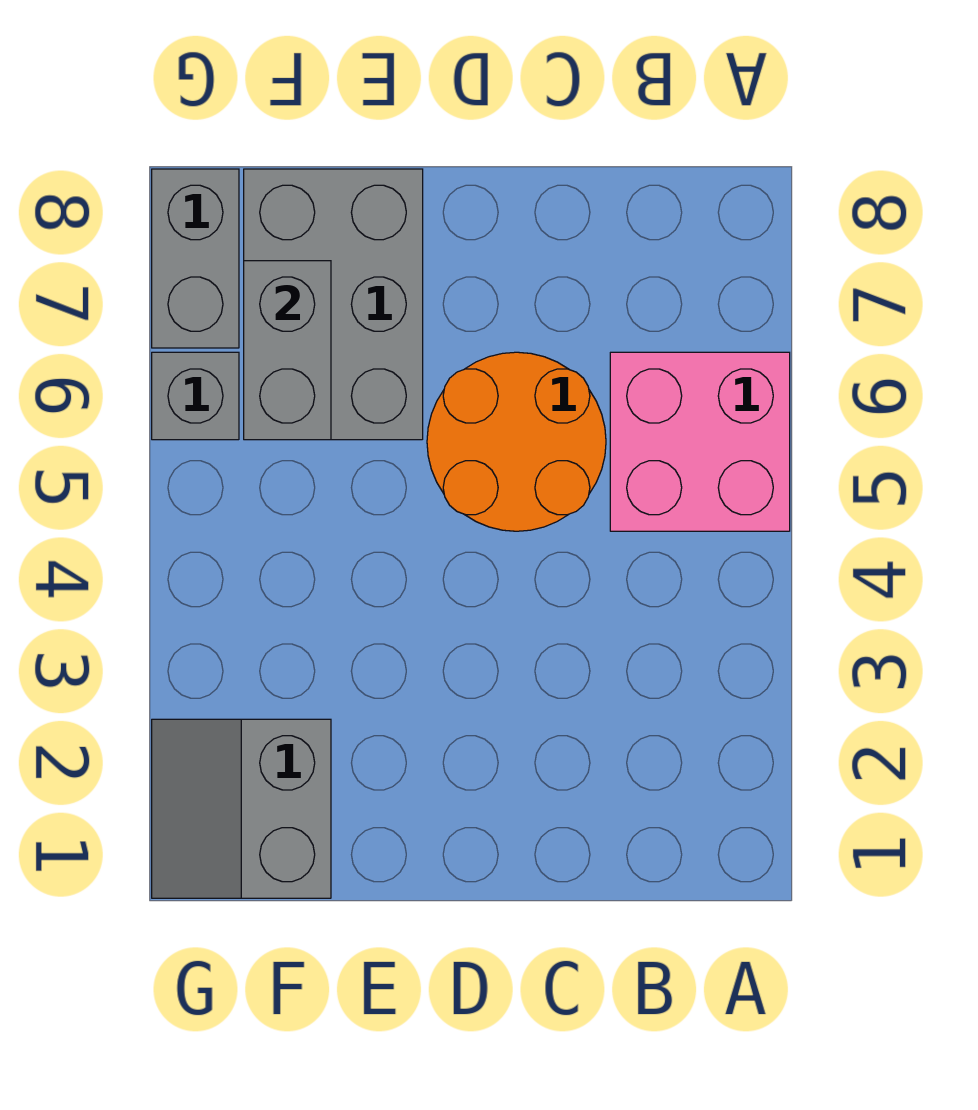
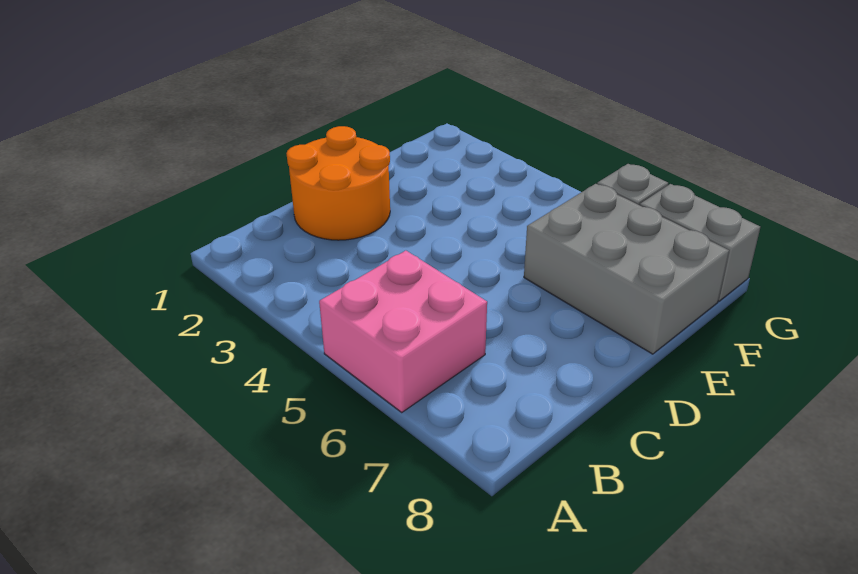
orange round brick C5:D6 level 1 -> orange round brick C1:D2 level 1
grey slope F1:G2 level 1 top F -> none
grey brick F6:F7 level 2 -> none

